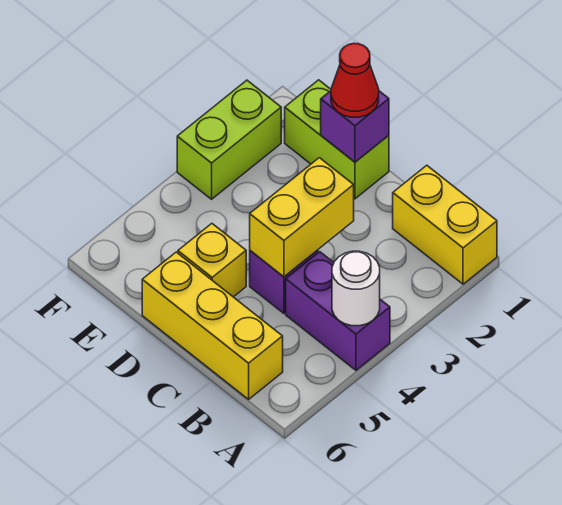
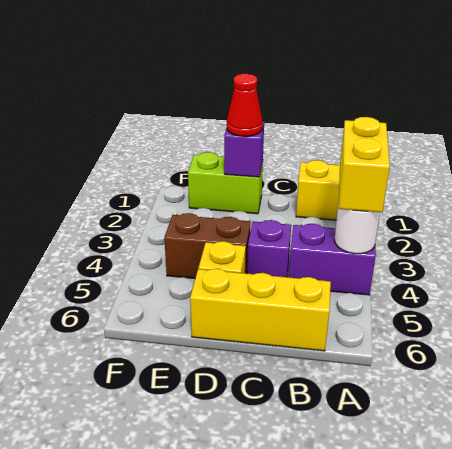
yellow brick C3:C4 level 2 -> yellow brick A3:A4 level 3
none -> brown brick D4:E4 level 1
lime brick F2:F3 level 1 -> none

